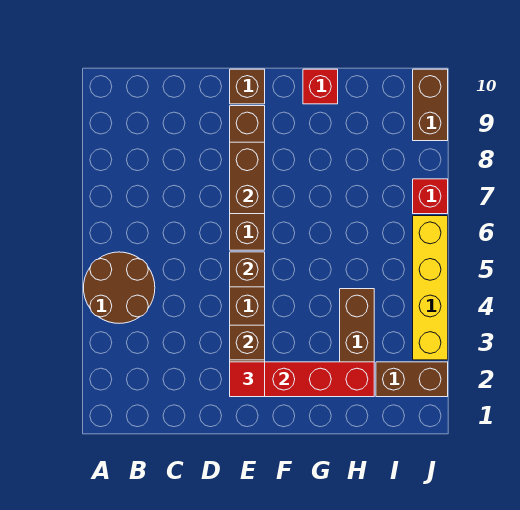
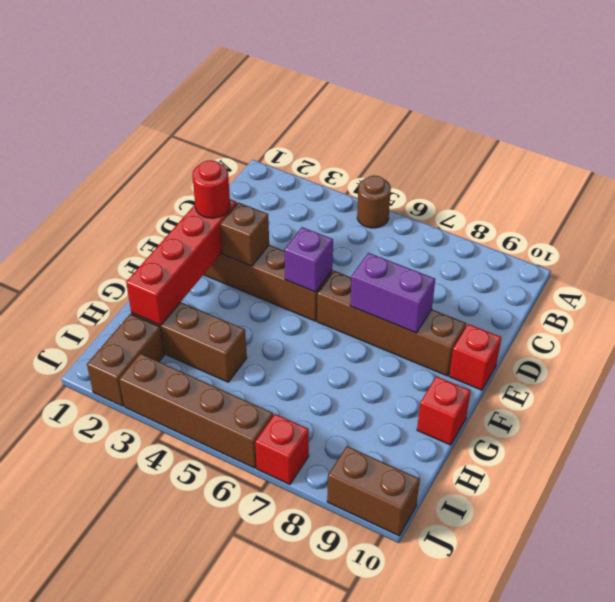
brown round brick A4:B5 level 1 -> brown round brick A5 level 1
red tile E2 level 3 -> red round brick E2 level 3
brown brick E5 level 2 -> purple brick E5 level 2
brown brick E7:E8 level 2 -> purple brick E7:E8 level 2
brown brick E10 level 1 -> red brick E10 level 1
yellow brick J3:J6 level 1 -> brown brick J3:J6 level 1

